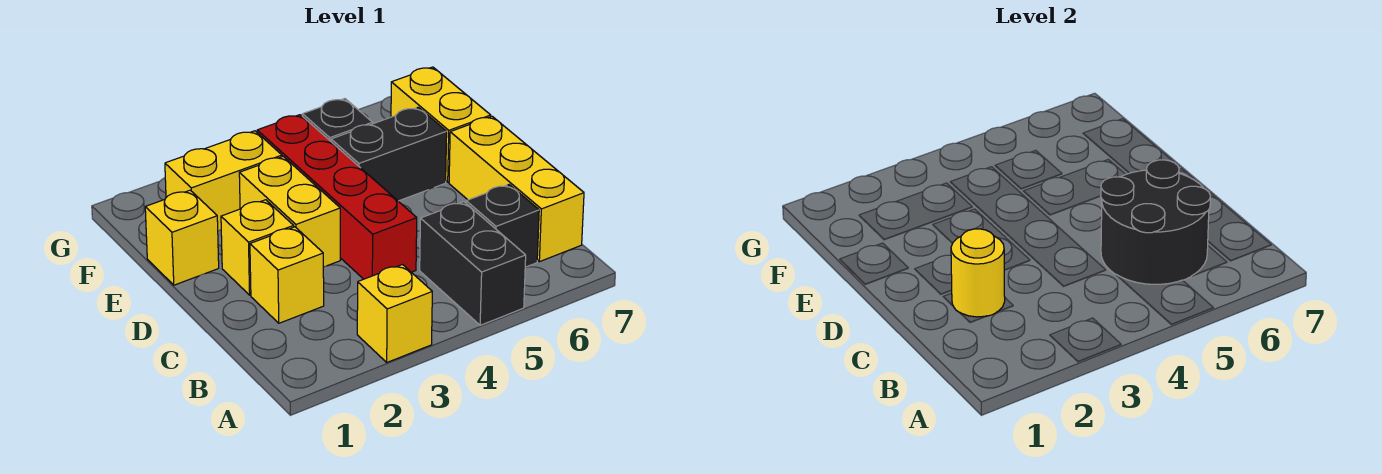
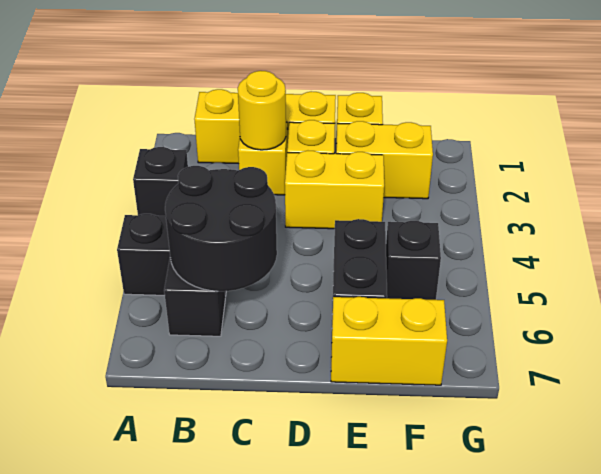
yellow brick A3 level 1 -> black brick A3 level 1
yellow brick B7:D7 level 1 -> yellow brick B1:D1 level 1
red brick C4:F4 level 1 -> none
yellow brick F2:F3 level 1 -> yellow brick E2:F2 level 1

